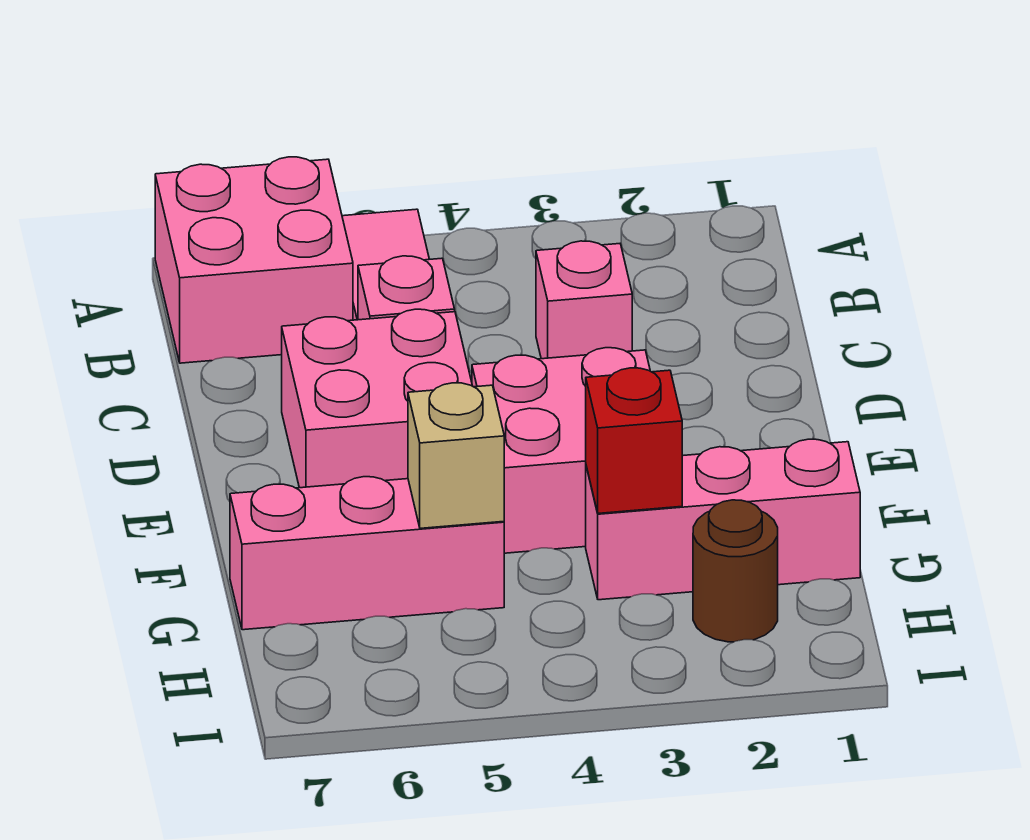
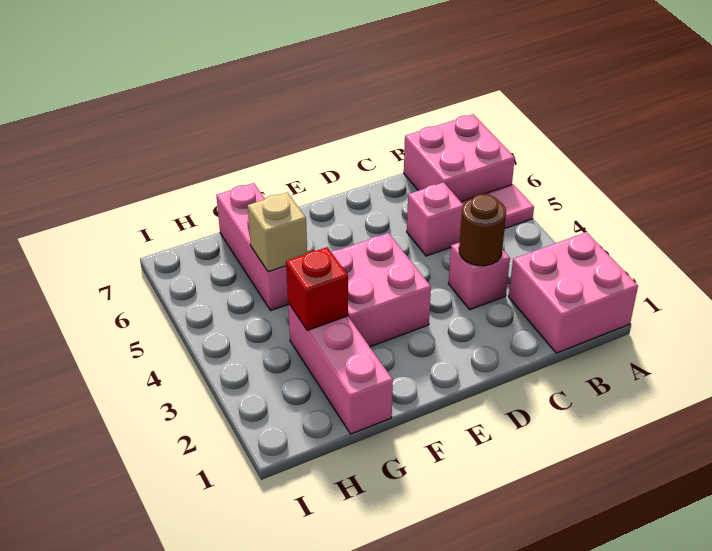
pink brick D5:E6 level 1 -> pink brick A1:B2 level 1
brown round brick H2 level 1 -> brown round brick C3 level 2

